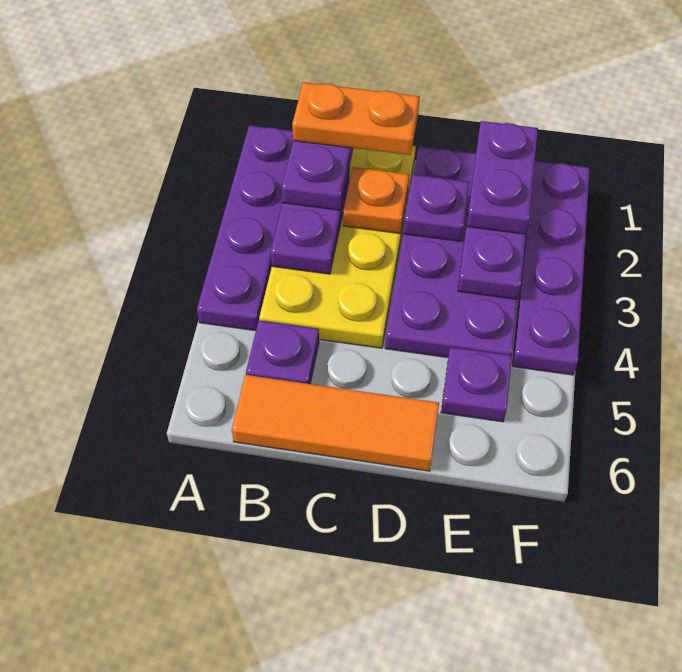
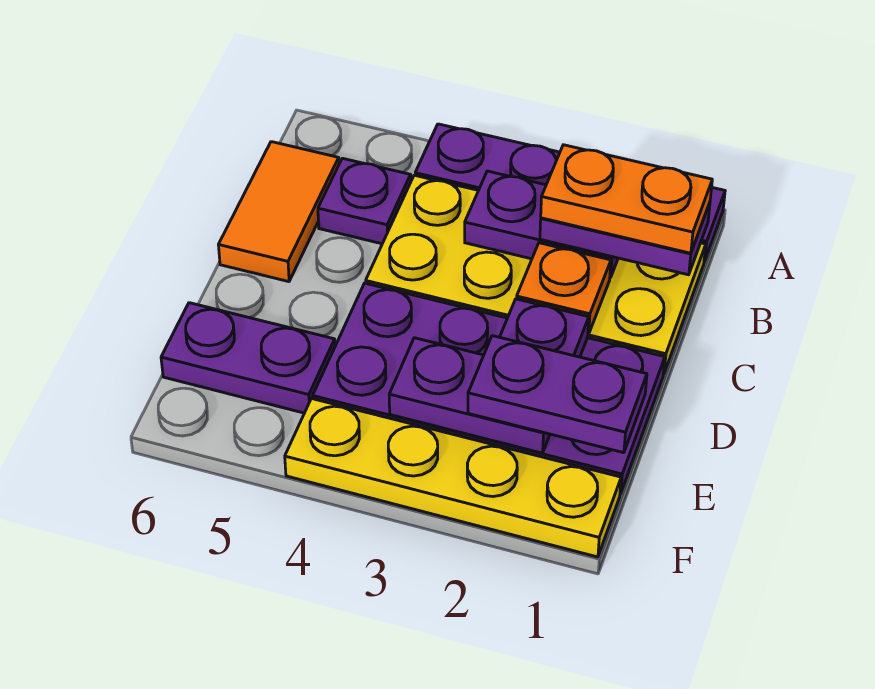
orange plate B1:C1 level 4 -> orange plate B1:B2 level 4
orange tile B6:D6 level 1 -> orange tile B6:C6 level 1
purple plate E5 level 1 -> purple plate E5:E6 level 1
purple plate F1:F4 level 1 -> yellow plate F1:F4 level 1

